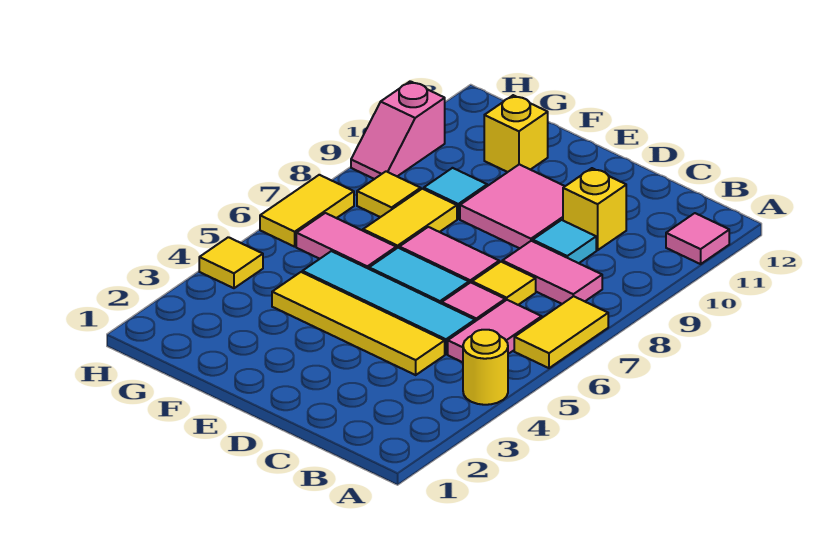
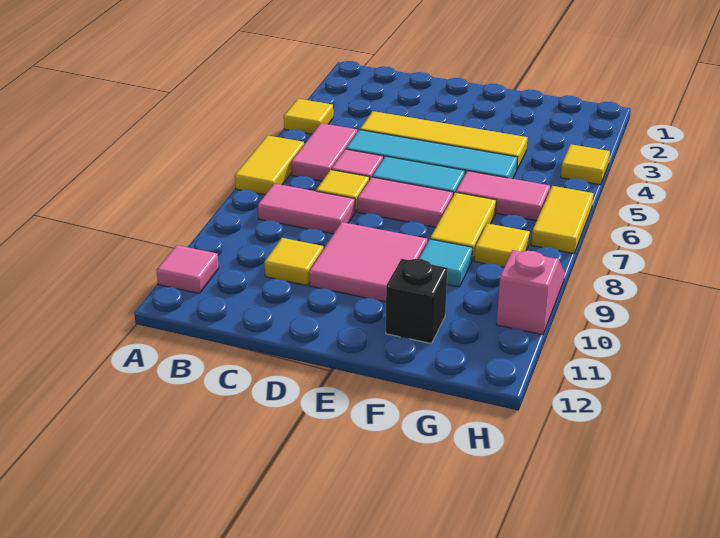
yellow round brick A4 level 1 -> yellow tile A4 level 1
cyan tile C9 level 1 -> none
yellow brick C10 level 1 -> yellow tile C10 level 1
yellow brick F11 level 1 -> black brick F11 level 1

